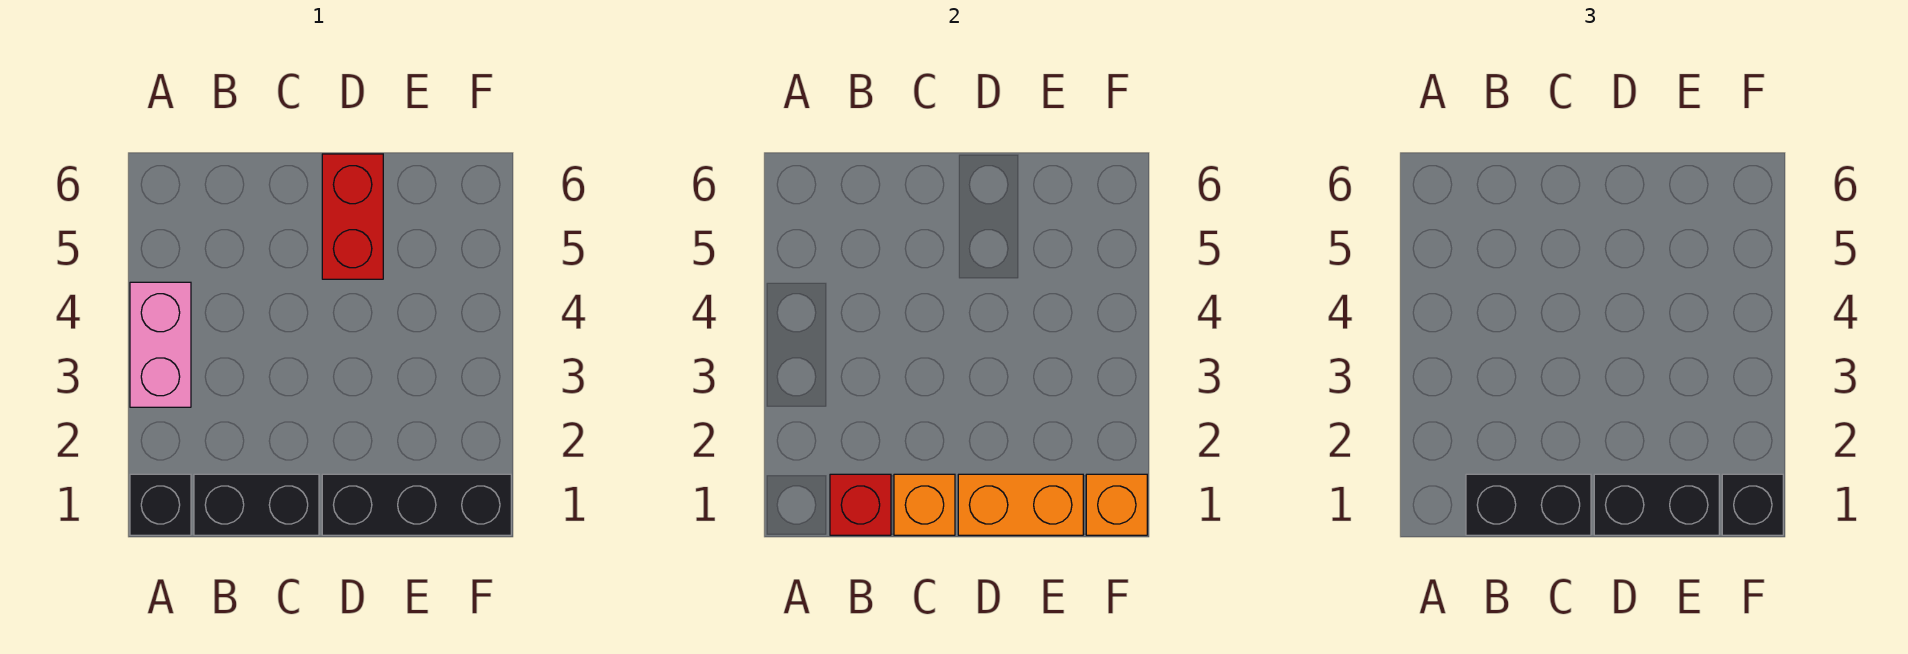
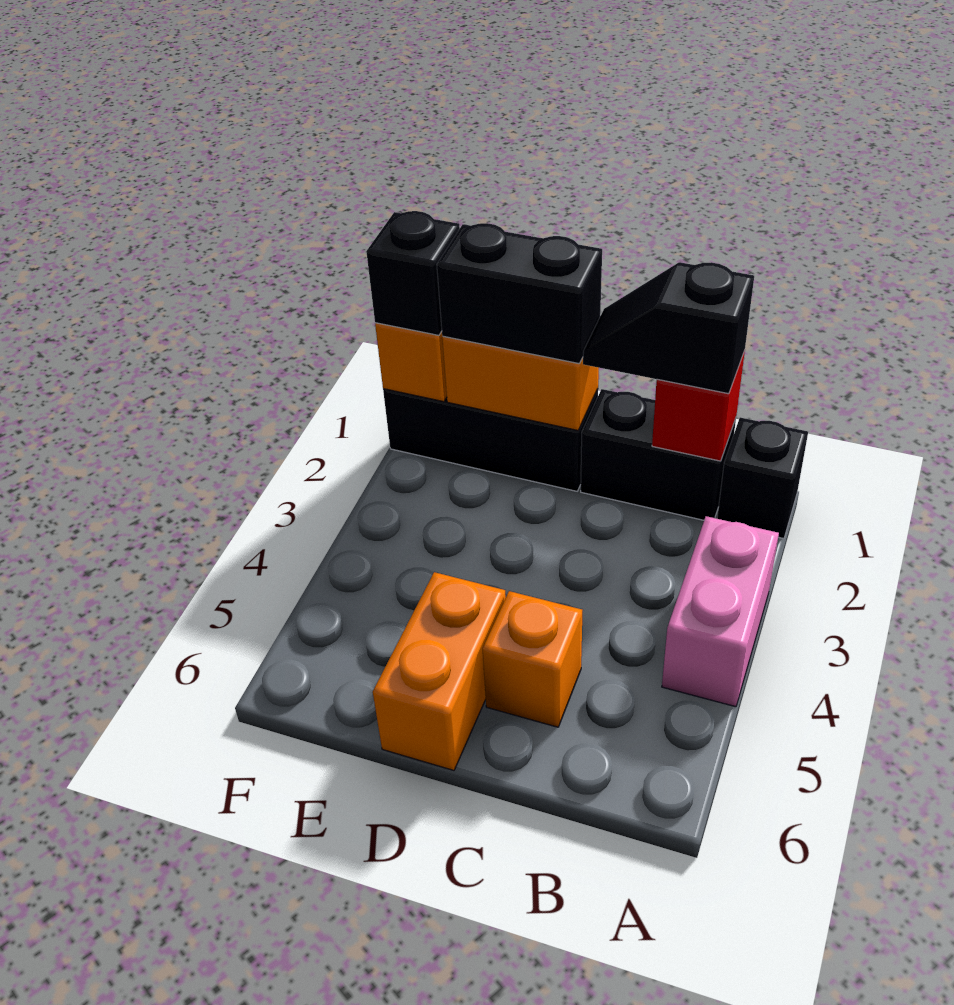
black brick B1:C1 level 3 -> black slope B1:C1 level 3 top B
orange brick C1 level 2 -> orange brick C5 level 1
red brick D5:D6 level 1 -> orange brick D5:D6 level 1

